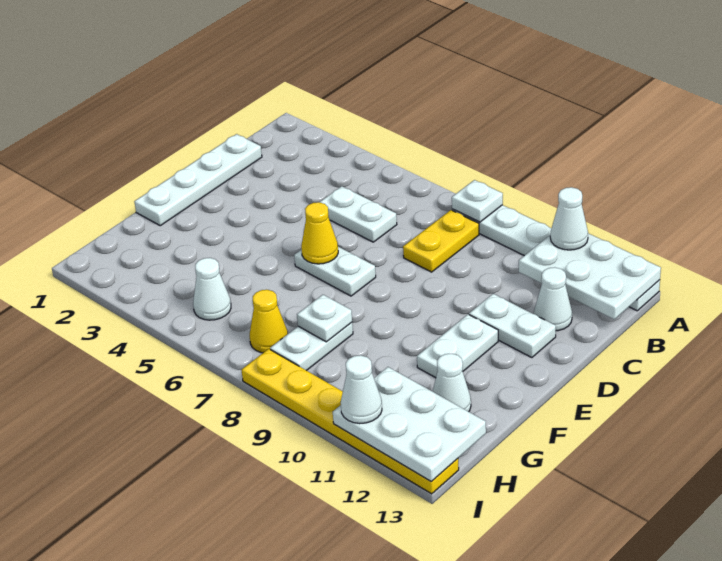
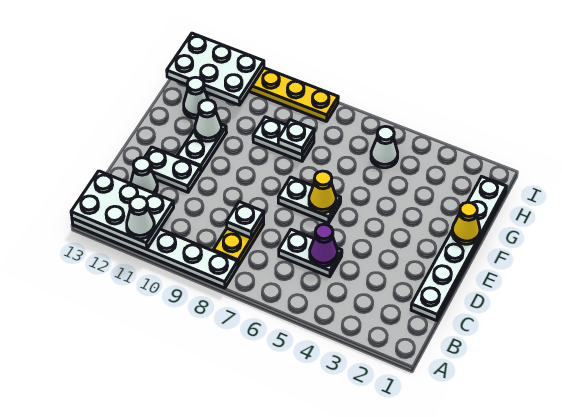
white plate A8 level 2 -> white plate C8 level 2
white plate C1:F1 level 1 -> white plate C1:H1 level 1
none -> purple cone C5 level 2
white plate G8:H8 level 1 -> white plate G8:G9 level 1
yellow cone H7 level 1 -> yellow cone F1 level 2
white cone I11 level 3 -> white cone F11 level 2

